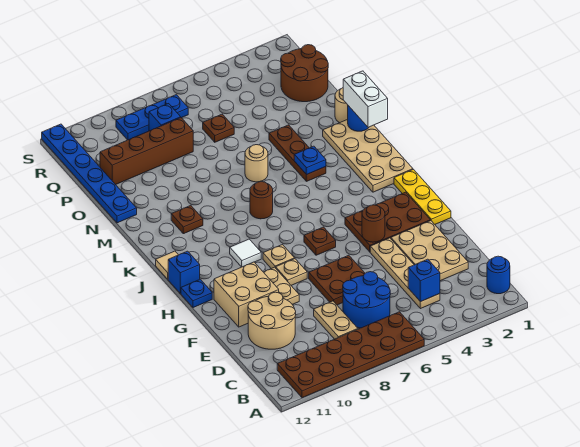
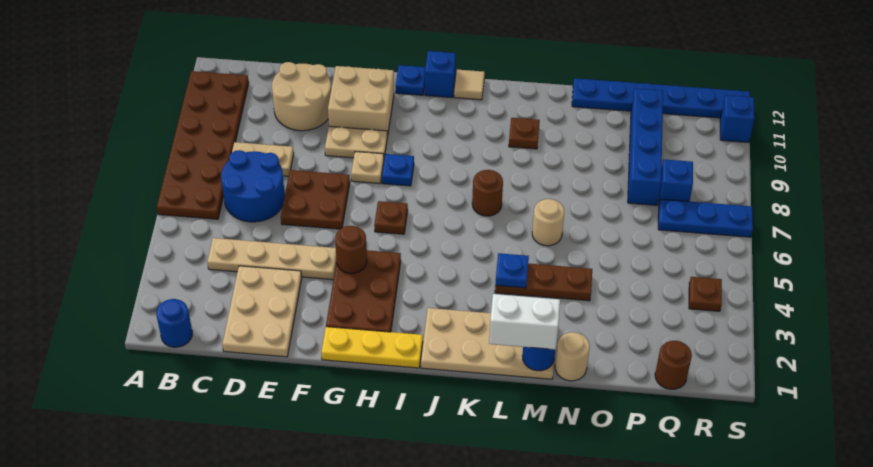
blue brick C4 level 2 -> blue brick S11 level 1
tan plate D2:F3 level 1 -> tan plate D1:E3 level 1
tan plate H8 level 1 -> blue plate H8 level 1
white tile I9 level 1 -> none
brown round brick P1:Q2 level 1 -> brown round brick Q1 level 1
brown plate P6 level 1 -> brown plate R4 level 1
brown brick P8:P11 level 1 -> blue brick P8:P11 level 1
blue plate R7:R9 level 1 -> blue plate Q7:S7 level 1

